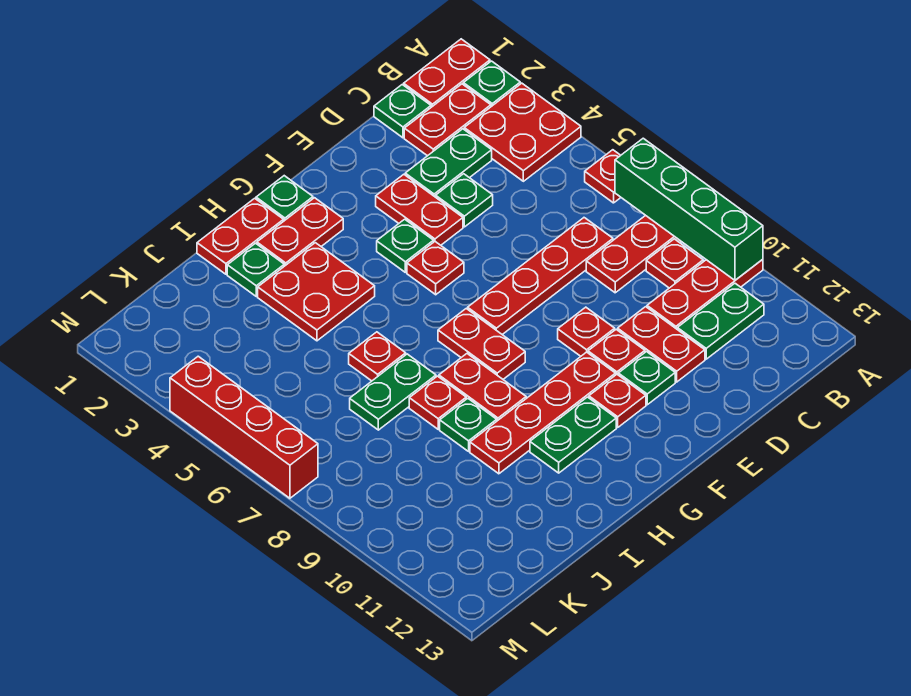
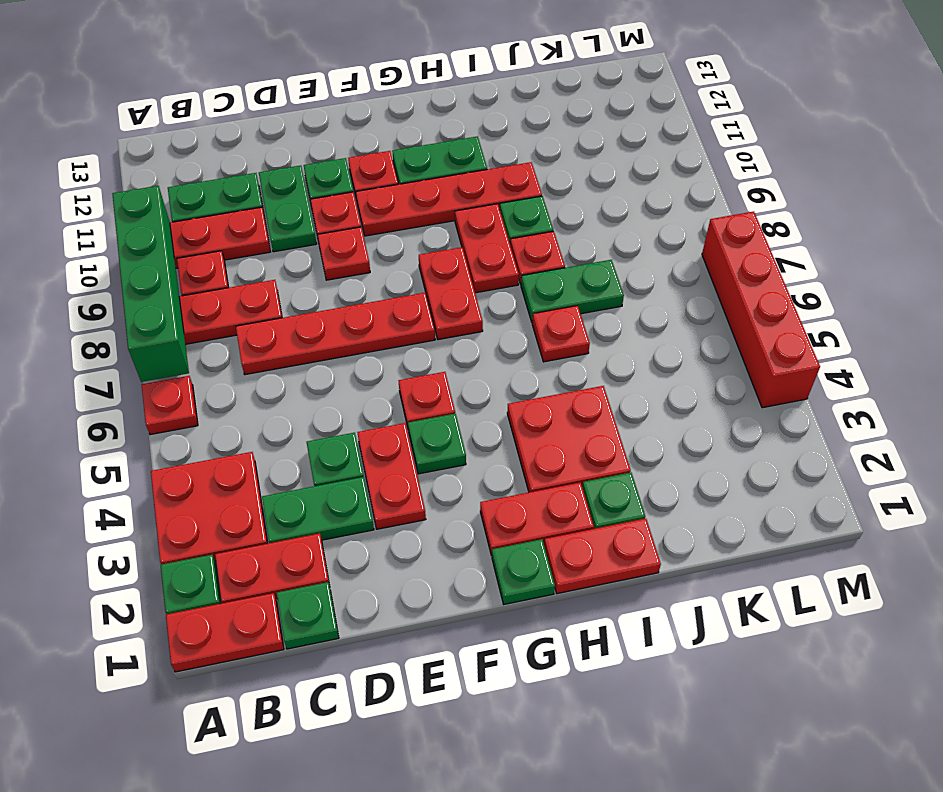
red plate D10:D11 level 1 -> green plate D10:D11 level 1

